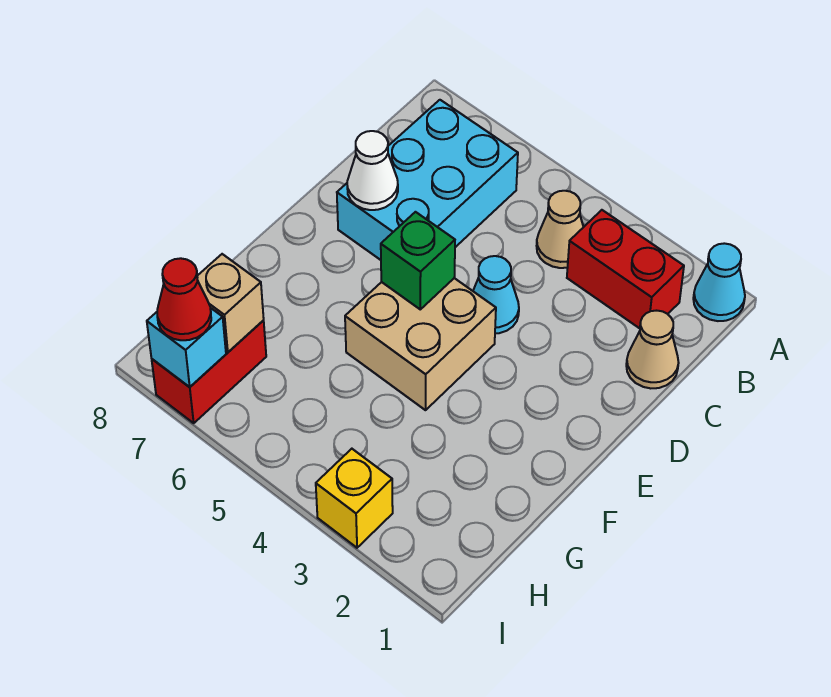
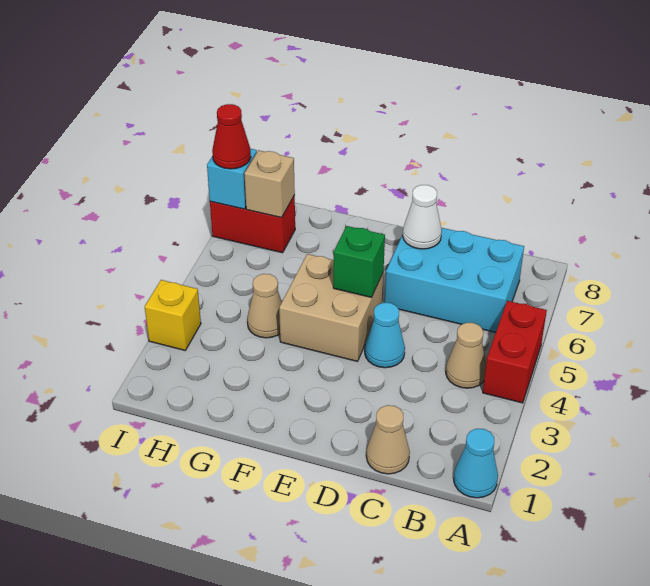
red brick B2:B3 level 1 -> red brick A4:A5 level 1
none -> tan cone G4 level 1

